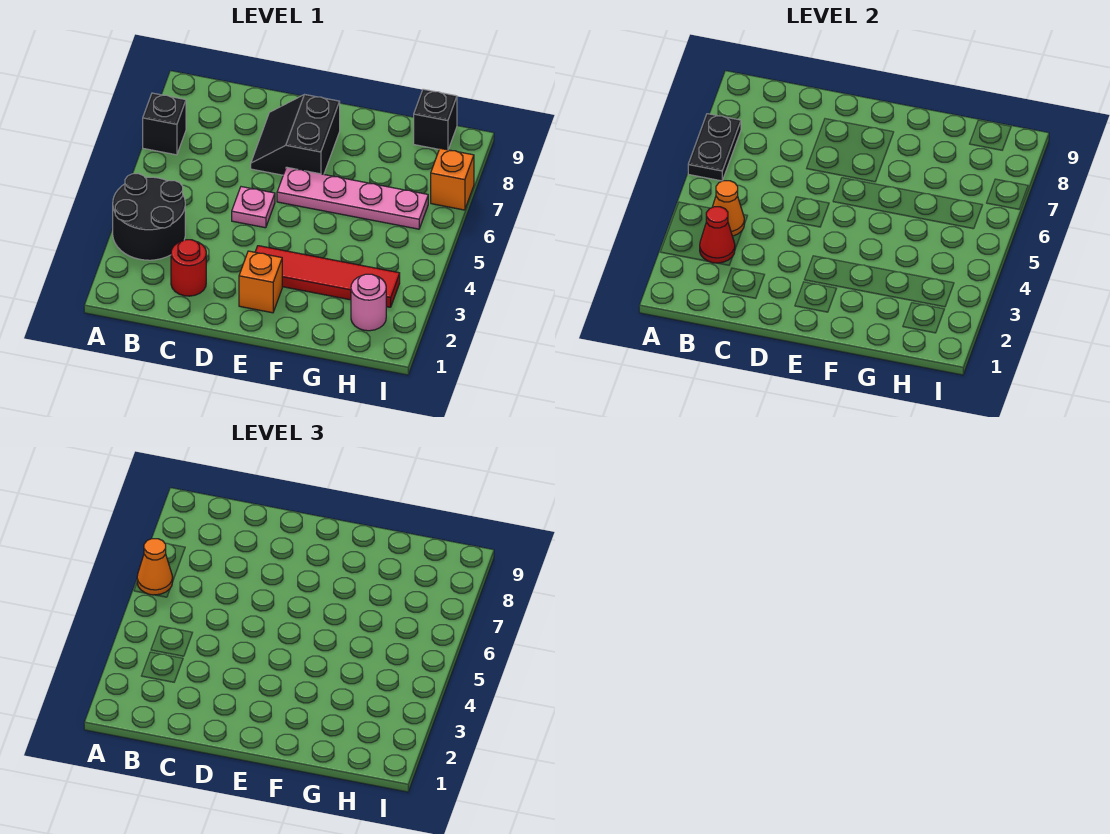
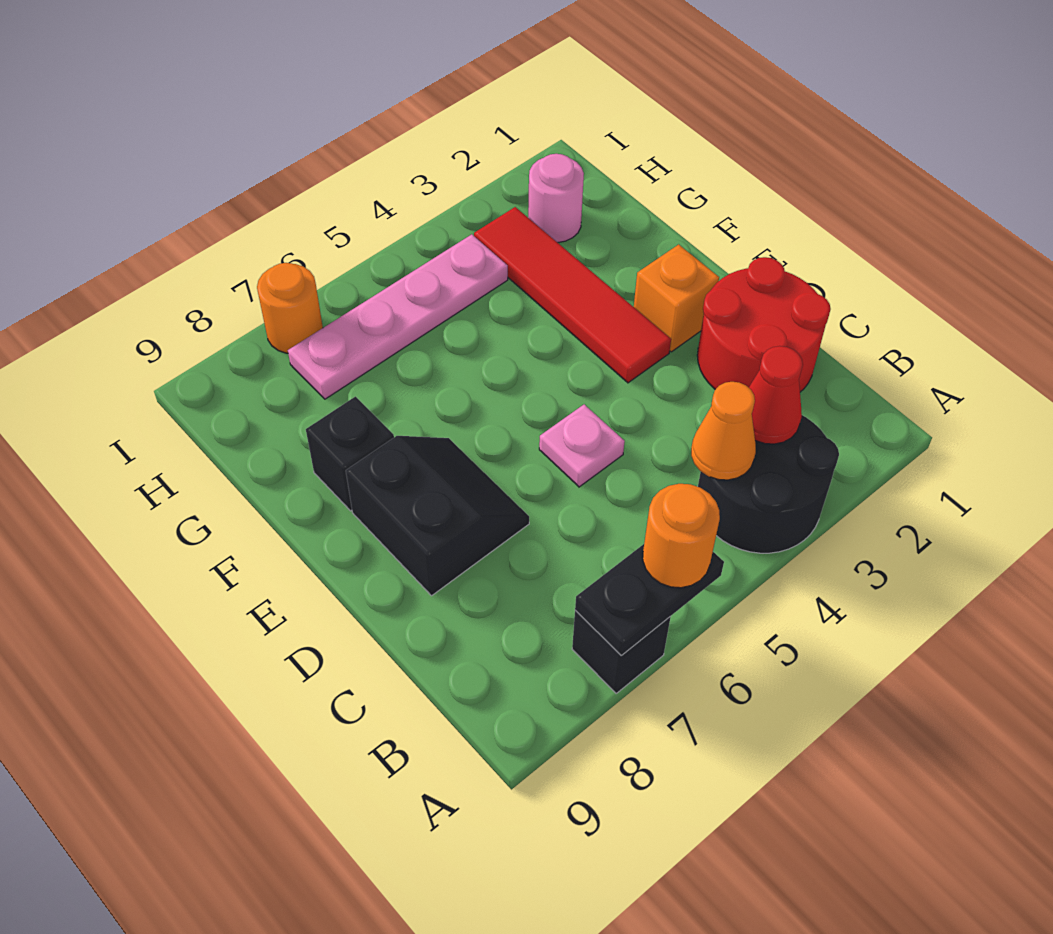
orange cone A6 level 3 -> orange round brick A6 level 3
red round brick C2 level 1 -> red round brick C1:D2 level 1
black slope D7:E8 level 1 top E -> black slope D7:E8 level 1 top 8
pink plate E6:H6 level 1 -> pink plate H4:H7 level 1
black brick H9 level 1 -> black brick F8 level 1
orange brick I7 level 1 -> orange round brick I7 level 1

